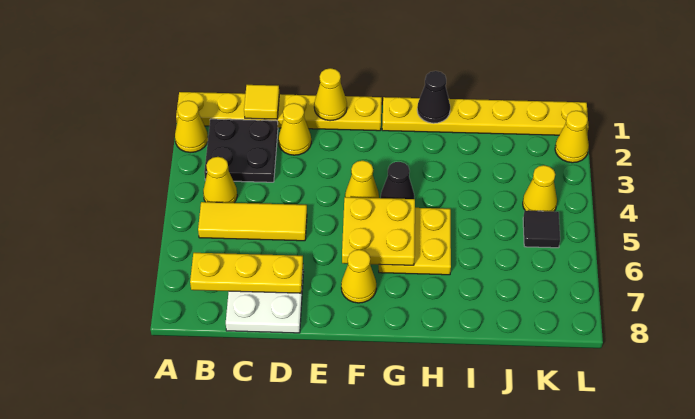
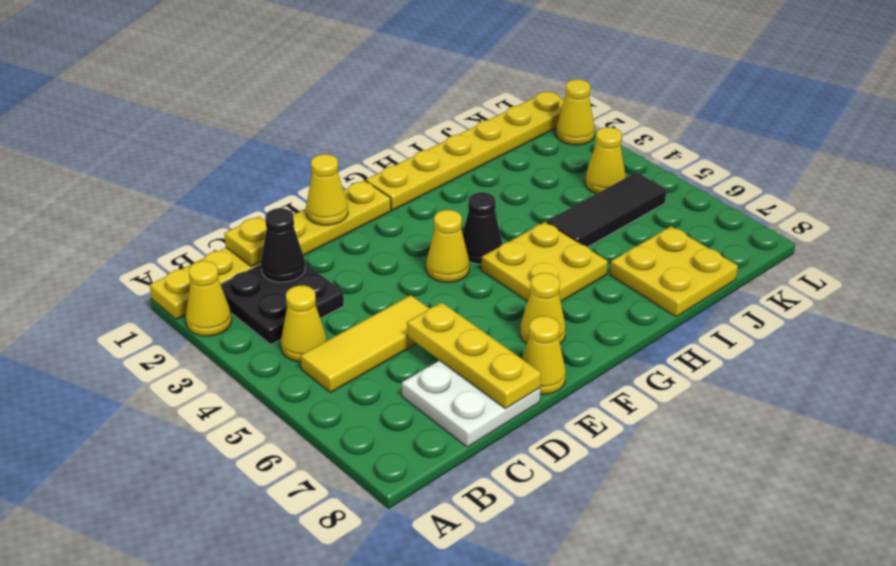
yellow plate B7:D7 level 2 -> yellow plate D6:D8 level 2
yellow tile C1 level 2 -> yellow plate C1 level 2
yellow cone D2 level 1 -> yellow cone E8 level 1
yellow plate F5:G6 level 2 -> yellow plate I7:J8 level 1
black cone H1 level 2 -> black cone C2 level 2
black tile K5 level 1 -> black tile I5:K5 level 1

